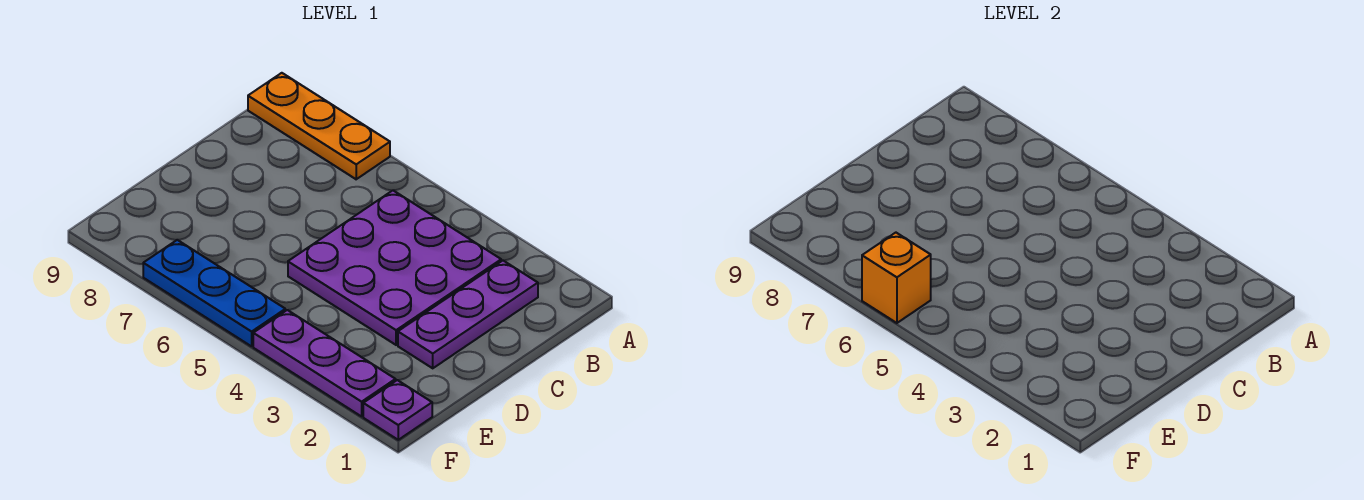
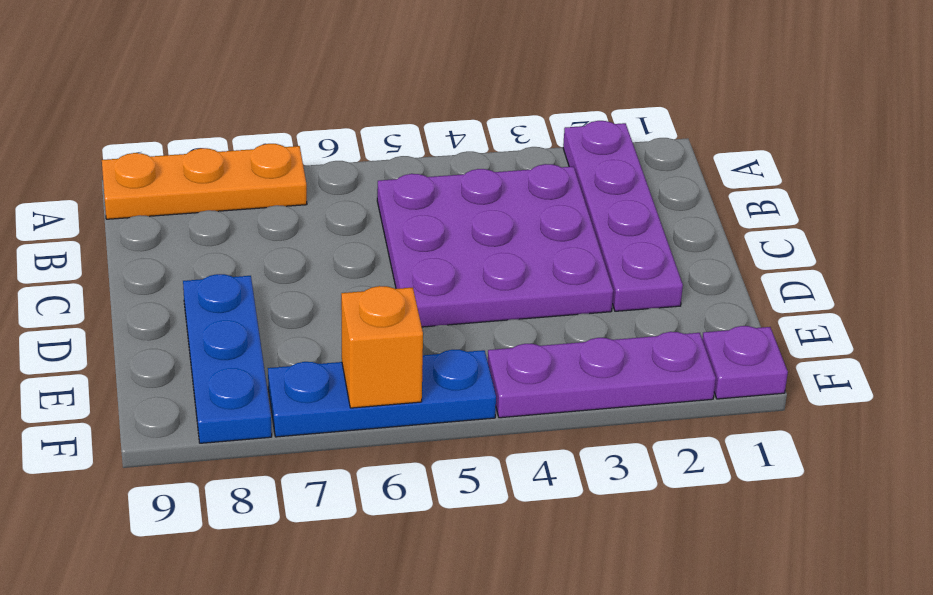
purple plate B2:D2 level 1 -> purple plate A2:D2 level 1
none -> blue plate D8:F8 level 1

